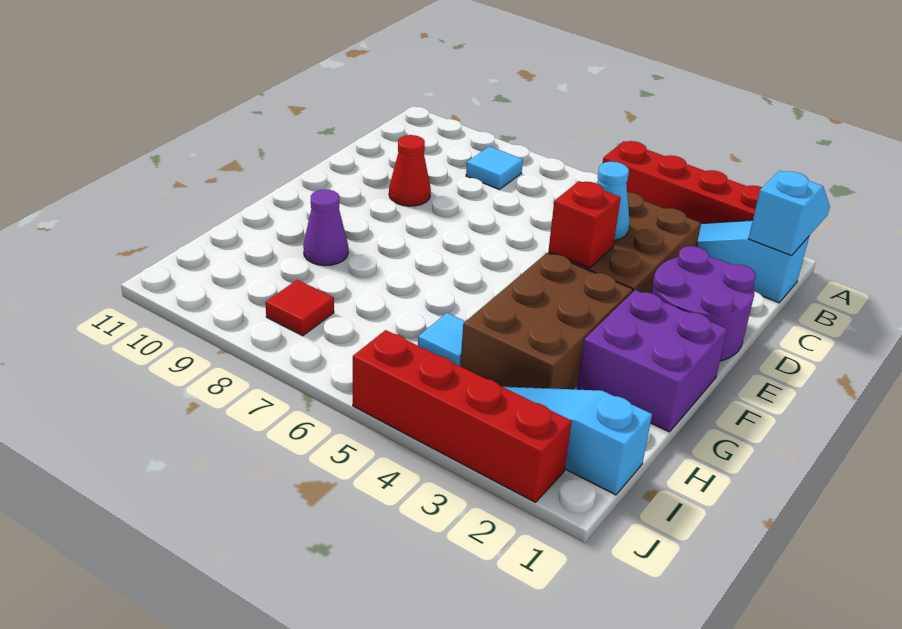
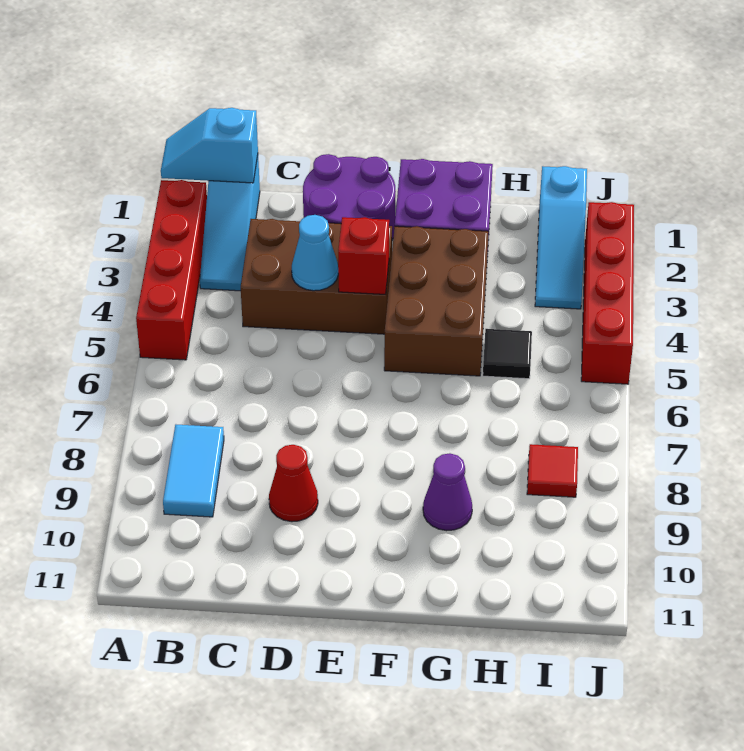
cyan tile B8 level 1 -> cyan tile B8:B9 level 1
brown brick F3:H4 level 1 -> brown brick F3:G5 level 1
cyan tile H5 level 1 -> black tile H5 level 1

